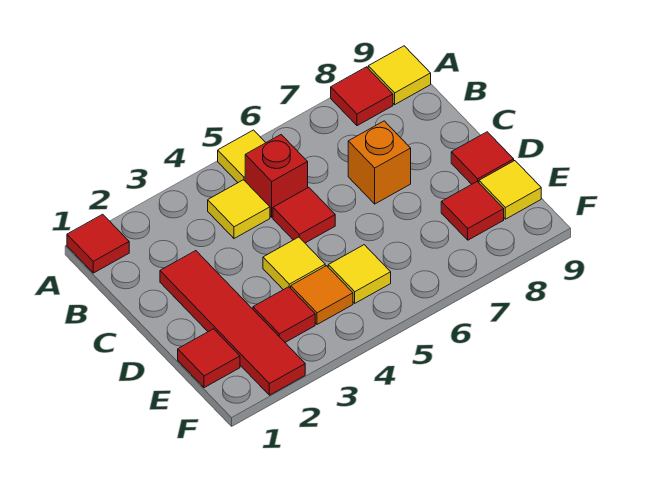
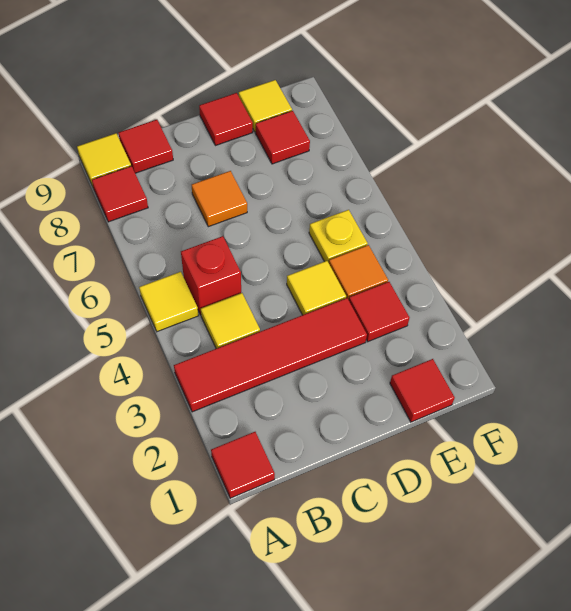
red tile C2:F2 level 1 -> red tile A3:D3 level 1
red tile C5 level 1 -> red tile B9 level 1
orange brick C7 level 1 -> orange tile C7 level 1
yellow tile E5 level 1 -> yellow plate E5 level 1

